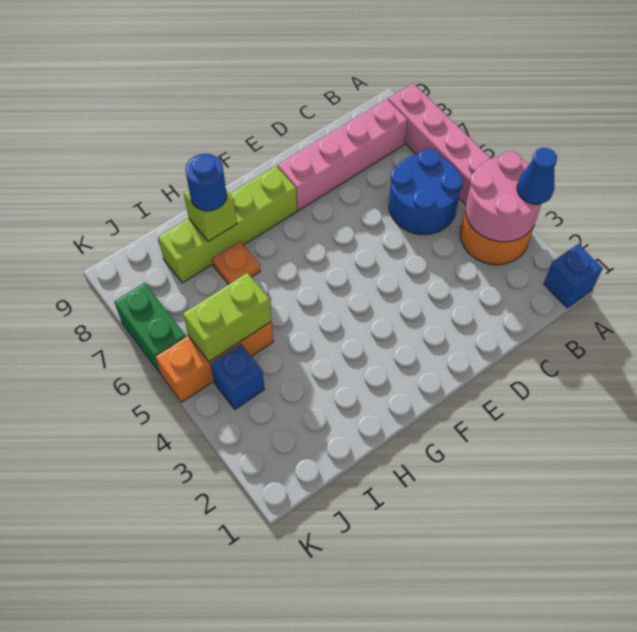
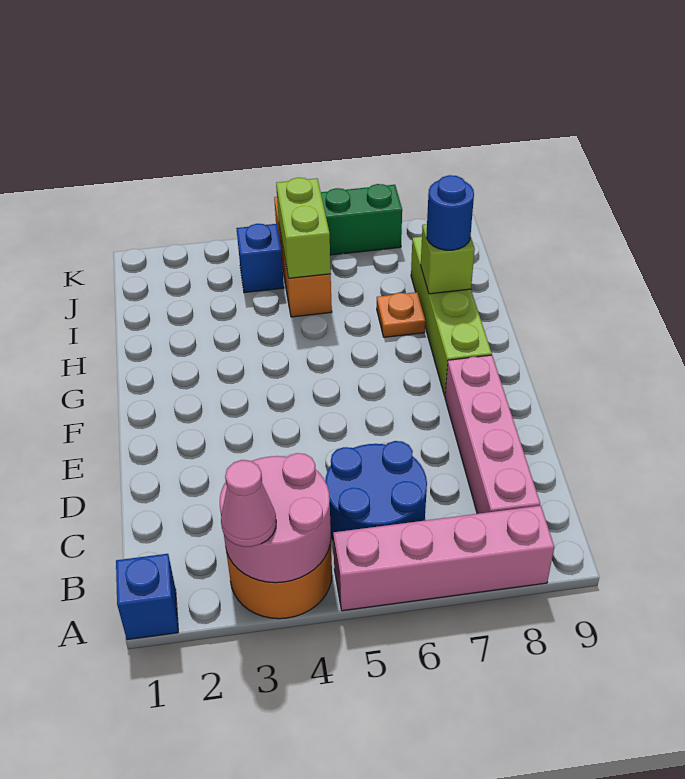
blue cone A3 level 3 -> pink cone A3 level 3

